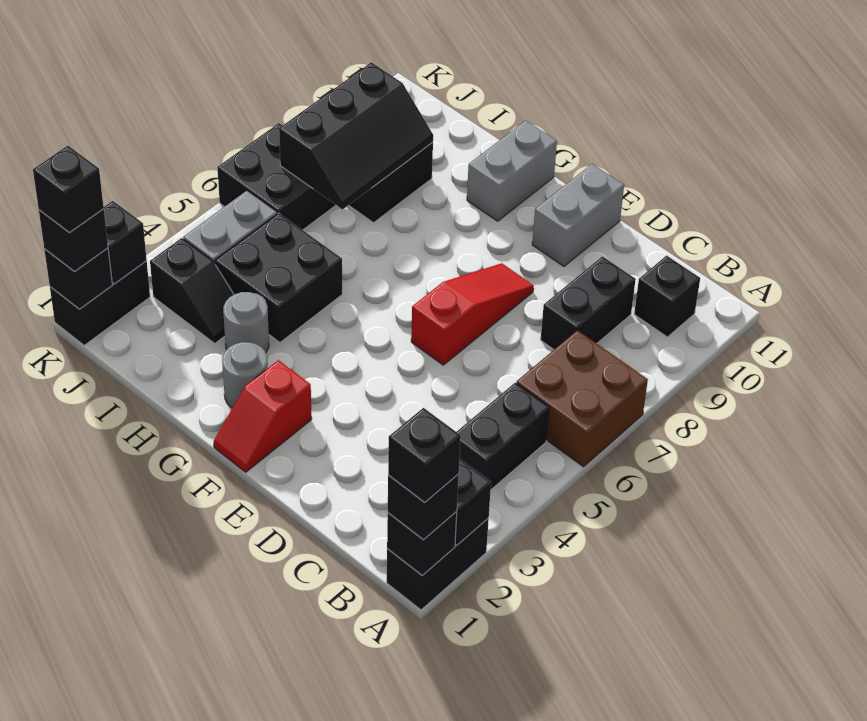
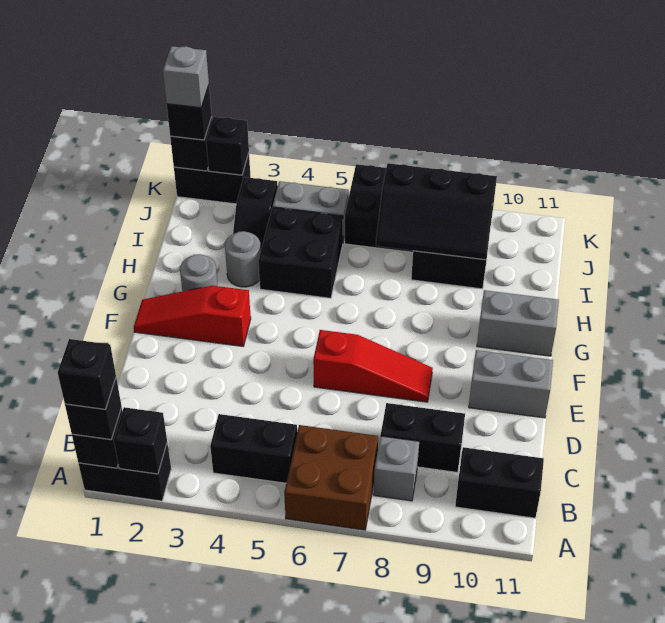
none -> grey brick B8 level 1
black brick B10 level 1 -> black brick B10:B11 level 1
red slope F1:F2 level 1 top 2 -> red slope F1:F3 level 1 top 3
black brick K1 level 4 -> grey brick K1 level 4

